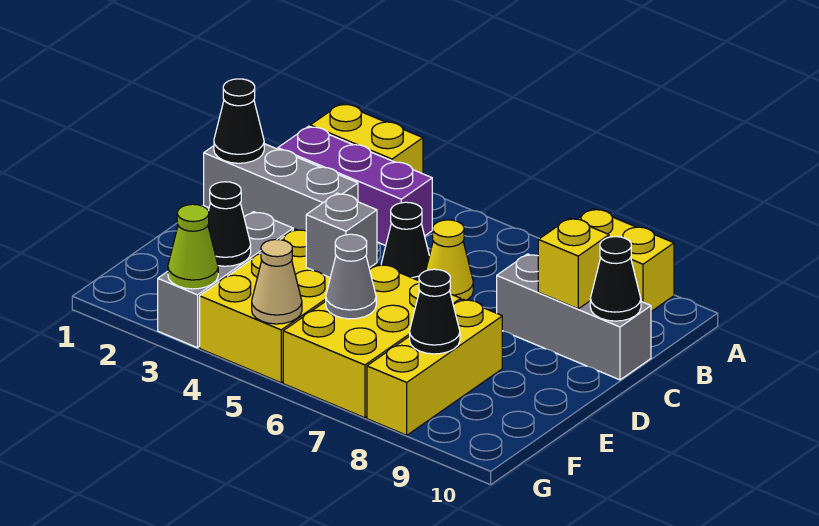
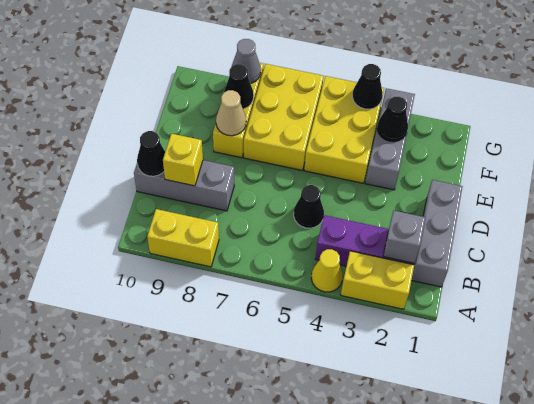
grey brick C1:C3 level 1 -> grey brick B1:D1 level 1
black cone C1 level 2 -> black cone G4 level 2
yellow cone C6 level 1 -> yellow cone A4 level 1
grey brick E5 level 2 -> grey brick B2 level 2
grey cone F6 level 2 -> grey cone G8 level 2
lime cone G3 level 2 -> none
tan cone G5 level 2 -> tan cone E8 level 2

